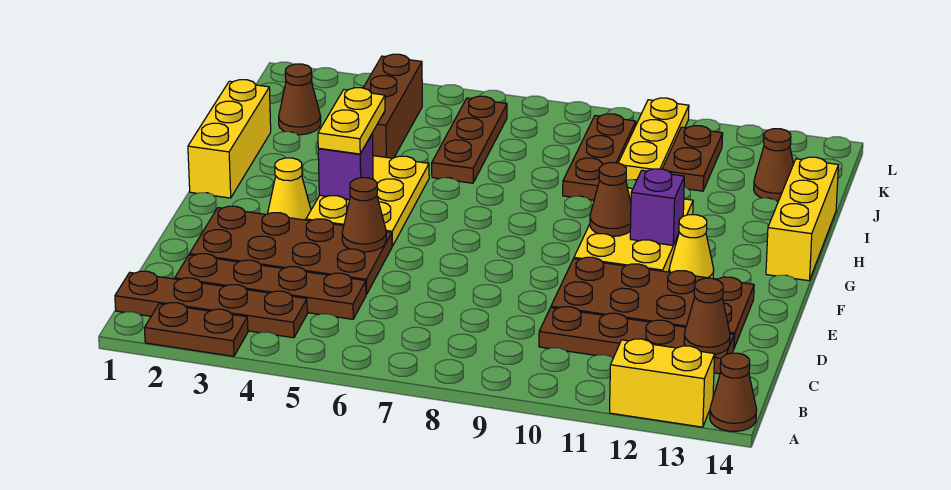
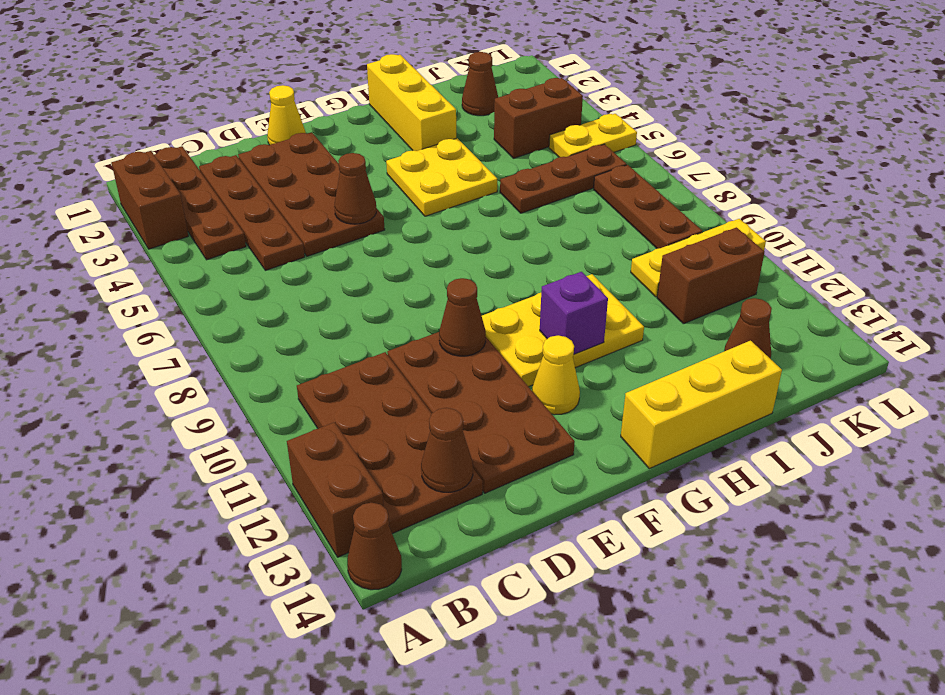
brown plate A2:A3 level 1 -> brown brick A2:A3 level 1
yellow brick A12:A13 level 1 -> brown brick A12:A13 level 1
brown plate C10:C13 level 1 -> brown plate B10:C13 level 1
yellow cone F3 level 1 -> yellow cone E1 level 1
yellow plate F4:H5 level 1 -> yellow plate G4:H5 level 1
yellow brick G1:I1 level 1 -> yellow brick H1:H3 level 1
purple brick G4 level 2 -> none
yellow plate G4:H4 level 3 -> yellow plate K5:L5 level 1
brown cone G10 level 2 -> brown cone E10 level 2
brown brick I4:K4 level 1 -> brown brick J4:K4 level 1
brown plate I9:K9 level 1 -> brown plate K7:K9 level 1
brown plate J11:K11 level 1 -> brown brick J11:K11 level 1

